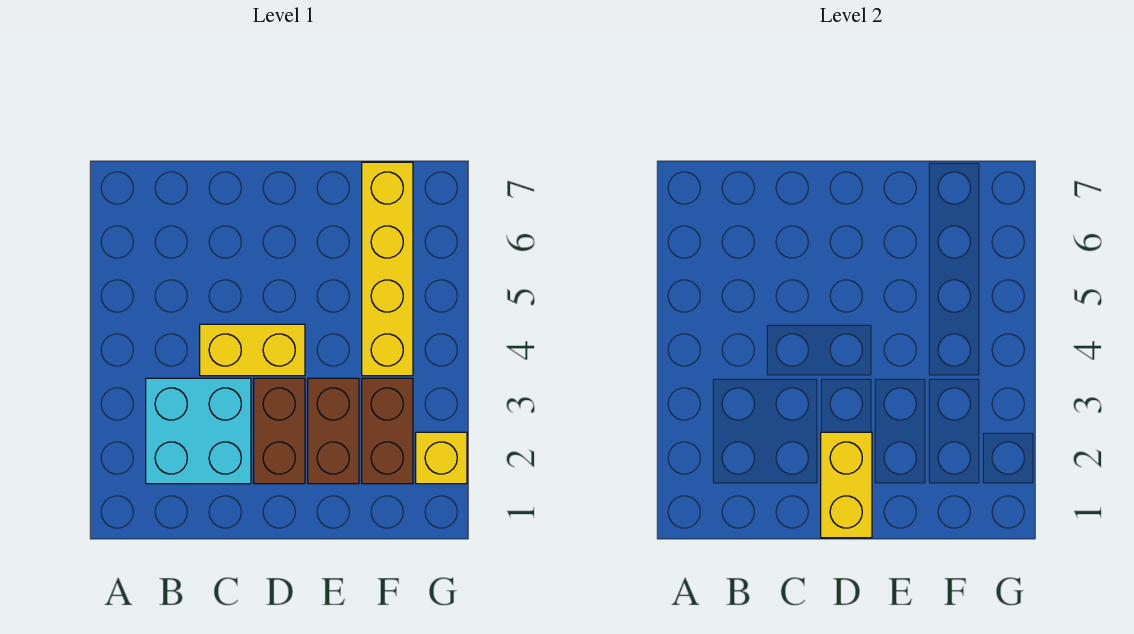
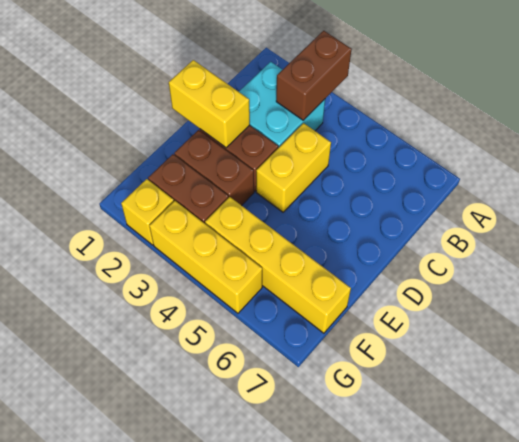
none -> brown brick A3:B3 level 2
none -> yellow brick G3:G5 level 1

